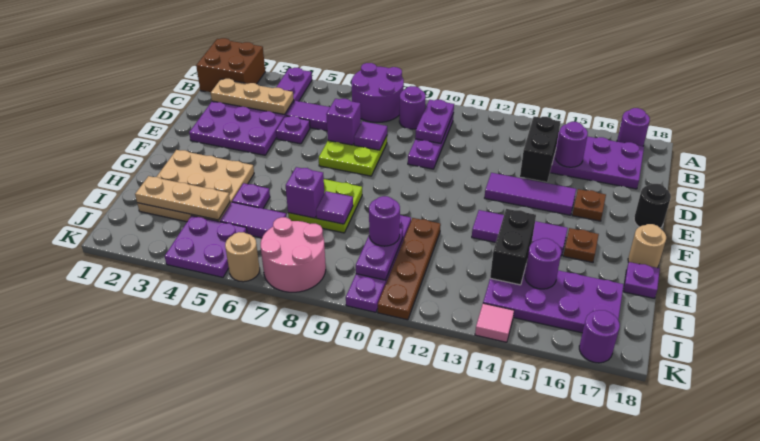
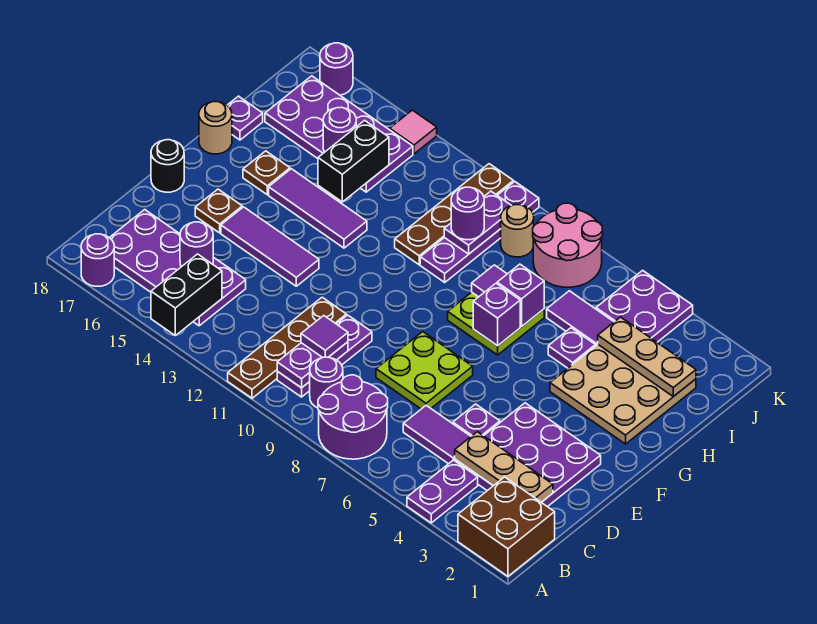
none -> brown plate A11:D11 level 1
black brick C14:D14 level 2 -> black brick A14:B14 level 2
purple brick D7 level 2 -> purple brick G7 level 2
purple tile D8 level 2 -> purple tile C10 level 3
tan round brick K6 level 1 -> tan round brick J9 level 1

